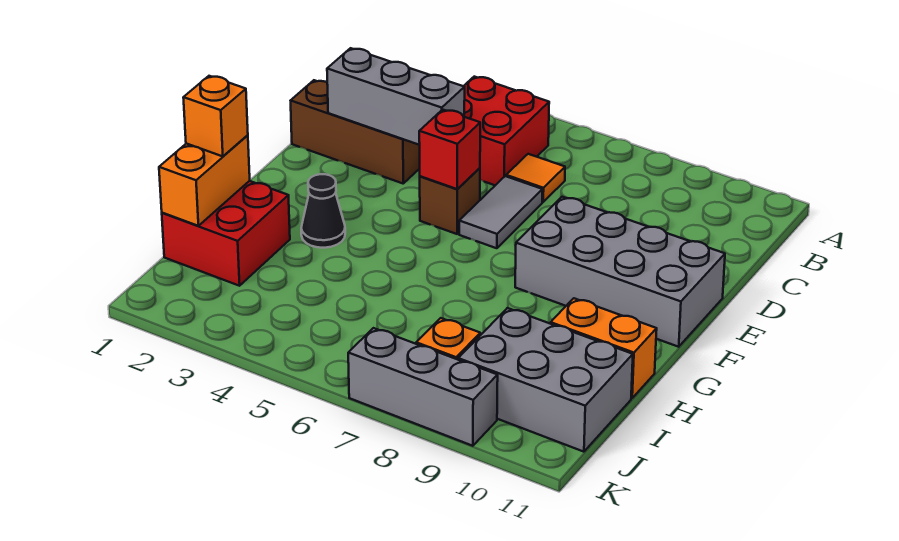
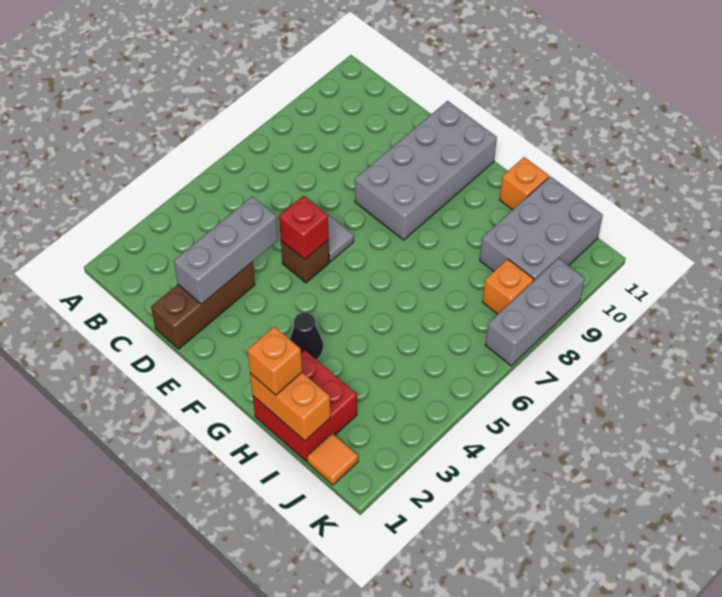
red brick B4:C5 level 1 -> none
orange tile C6 level 1 -> orange tile J1 level 1
orange brick H10:H11 level 1 -> orange brick H11 level 1

